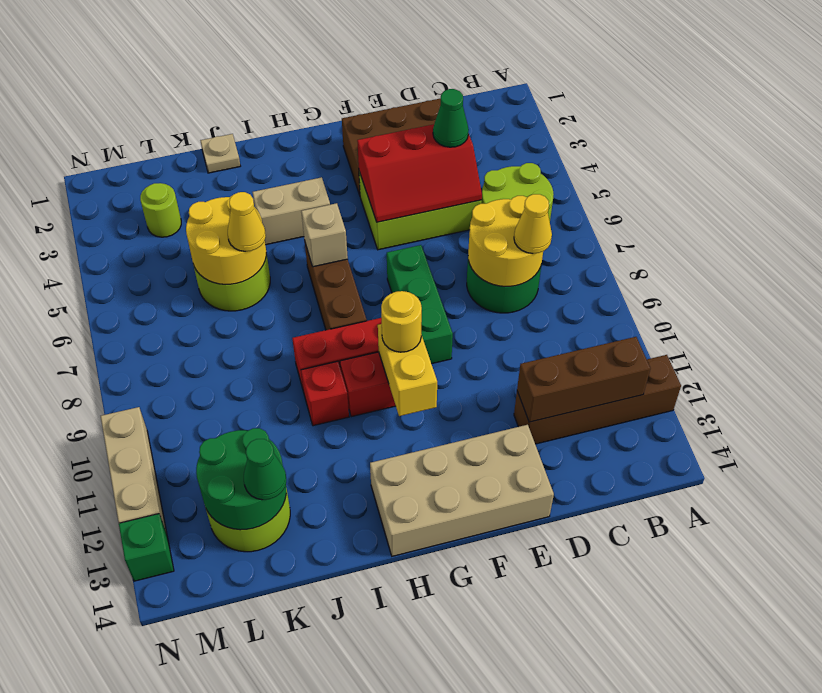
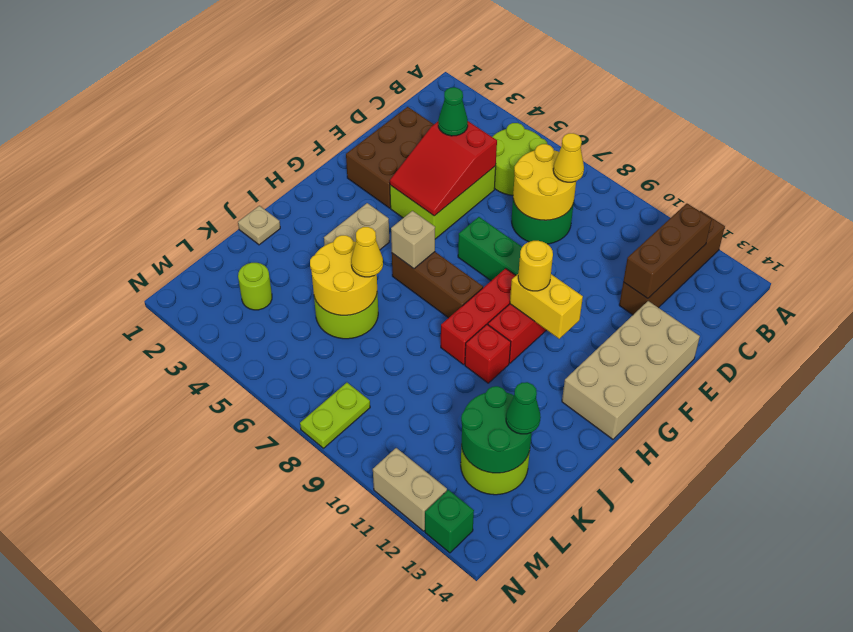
red slope D4:F5 level 2 top 4 -> red slope D4:F5 level 2 top D
none -> lime plate M8:N8 level 1
tan brick N10:N12 level 1 -> tan brick N11:N12 level 1

